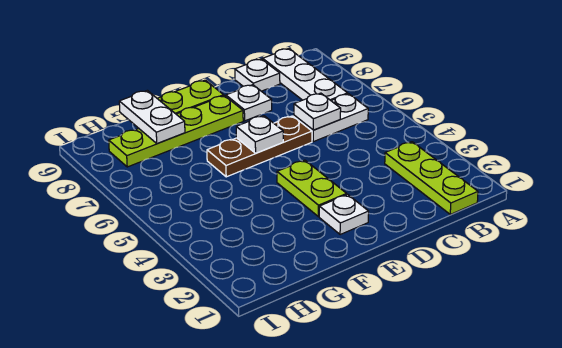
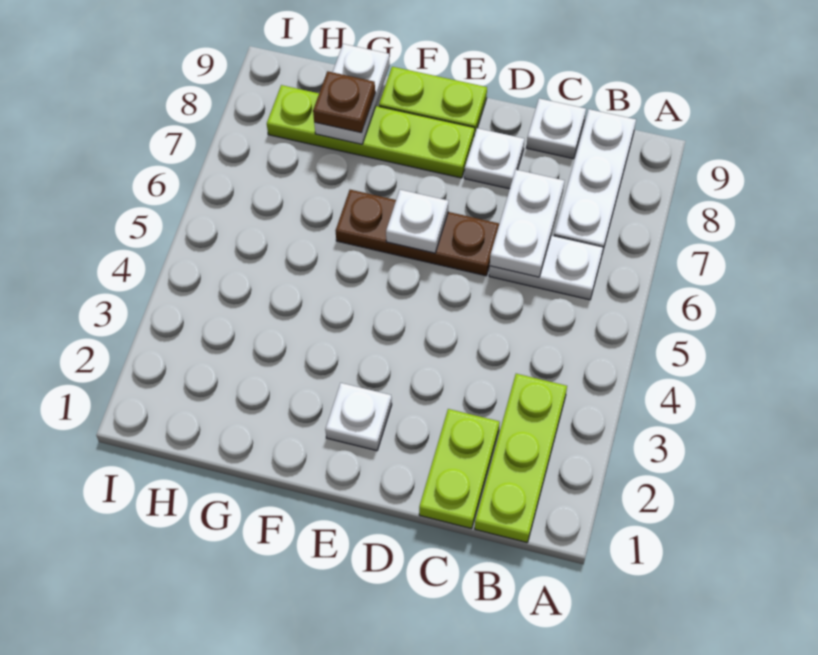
white plate C6 level 2 -> white plate C6:C7 level 2
lime plate E3:E4 level 1 -> lime plate C1:C2 level 1
none -> brown plate G8 level 3

